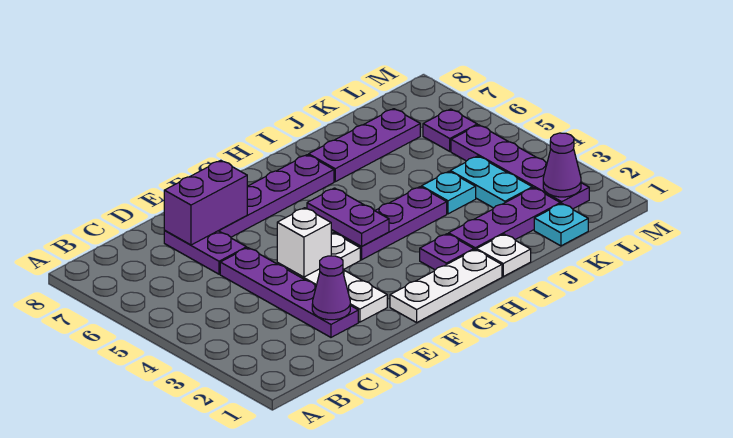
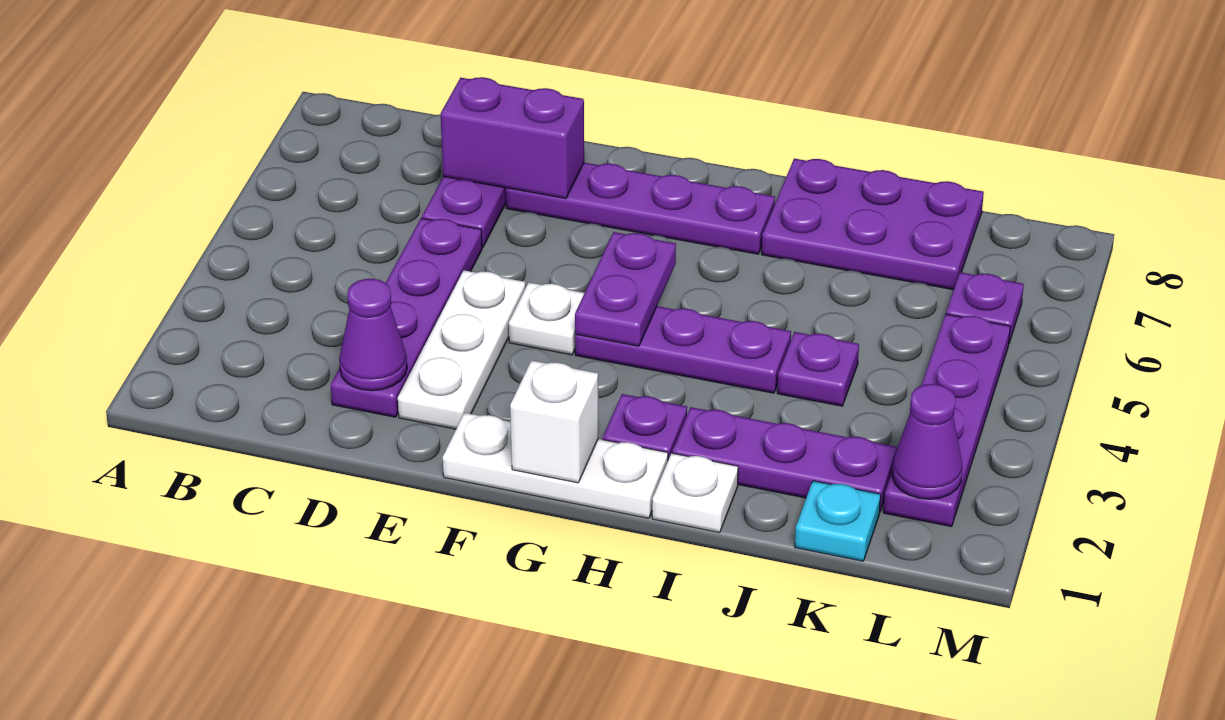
white brick E4 level 2 -> white brick G1 level 2
purple plate I7:K7 level 1 -> purple plate I7:K8 level 1
cyan plate J4 level 1 -> purple plate J4 level 1
cyan plate K3:K4 level 1 -> none

